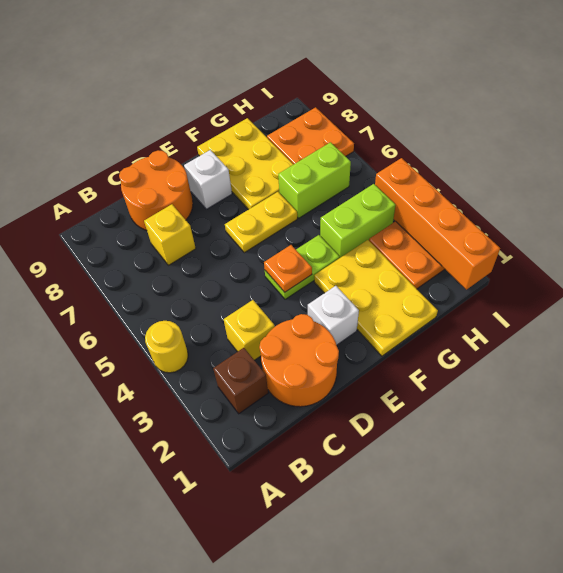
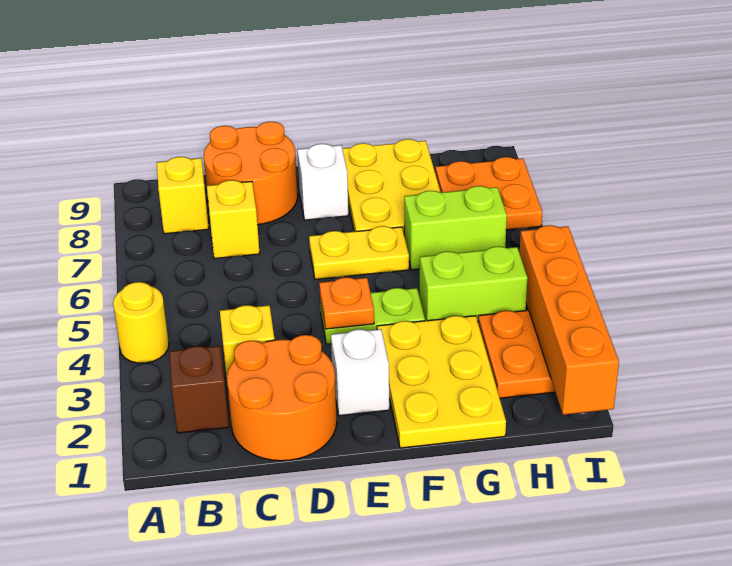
none -> yellow brick B8 level 1

